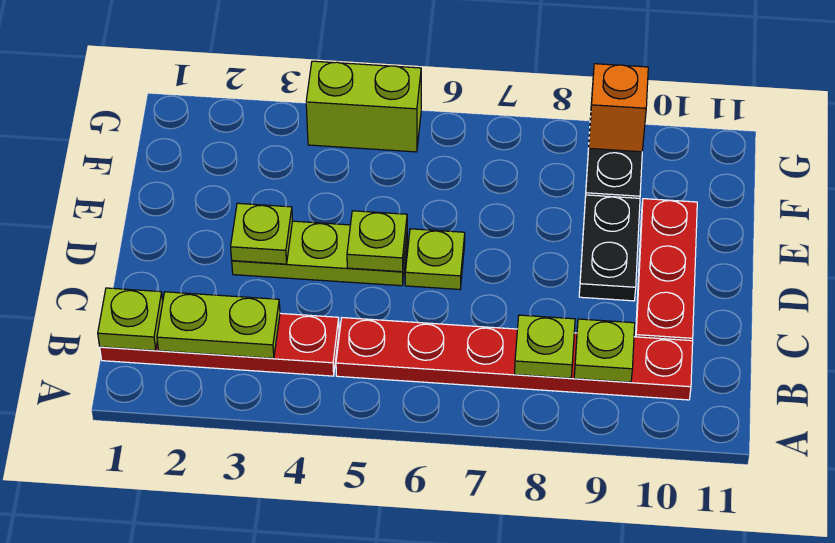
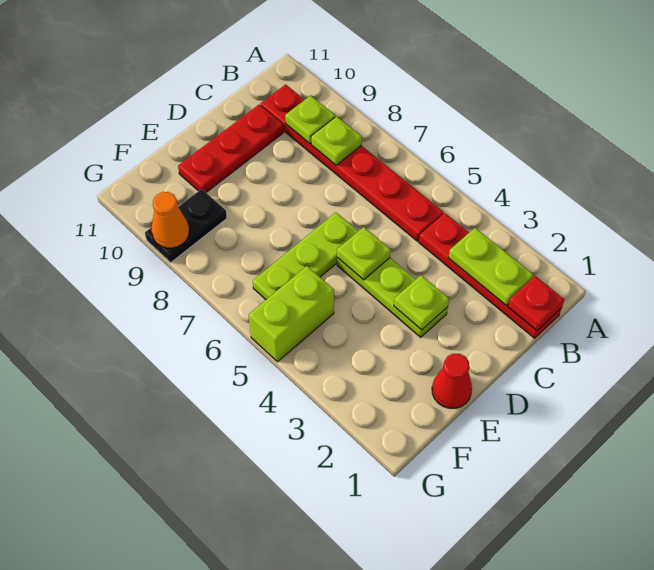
lime plate B1 level 2 -> red plate B1 level 2
lime plate D6 level 1 -> lime plate D6:F6 level 1
black plate D9:E9 level 1 -> none
none -> red cone E1 level 1
lime brick G4:G5 level 1 -> lime brick F5:G5 level 1
orange brick G9 level 2 -> orange cone G9 level 2

